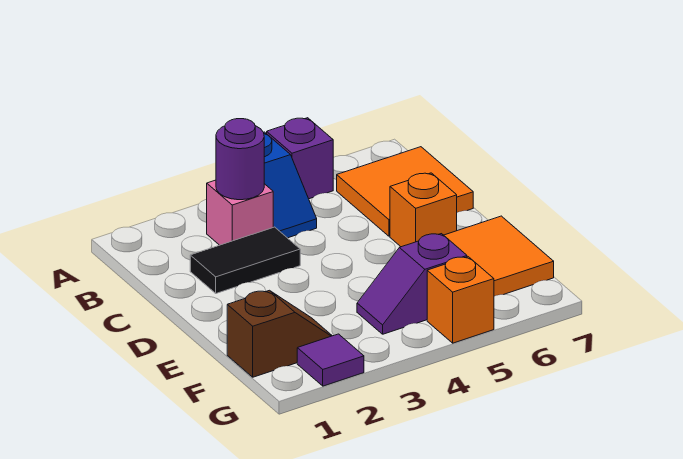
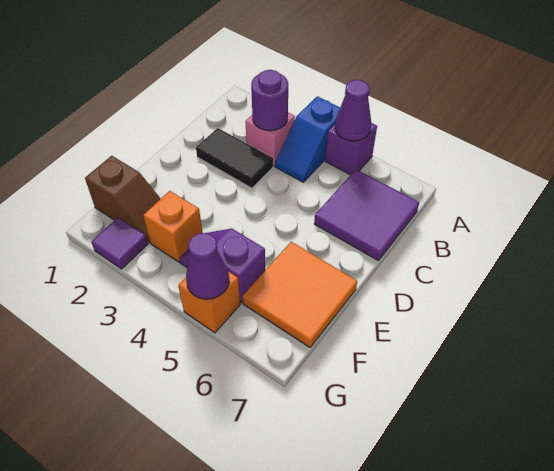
none -> purple cone A5 level 2
orange tile B6:C7 level 1 -> purple tile B6:C7 level 1
orange brick D6 level 1 -> orange brick F3 level 1
none -> purple cone G5 level 2

